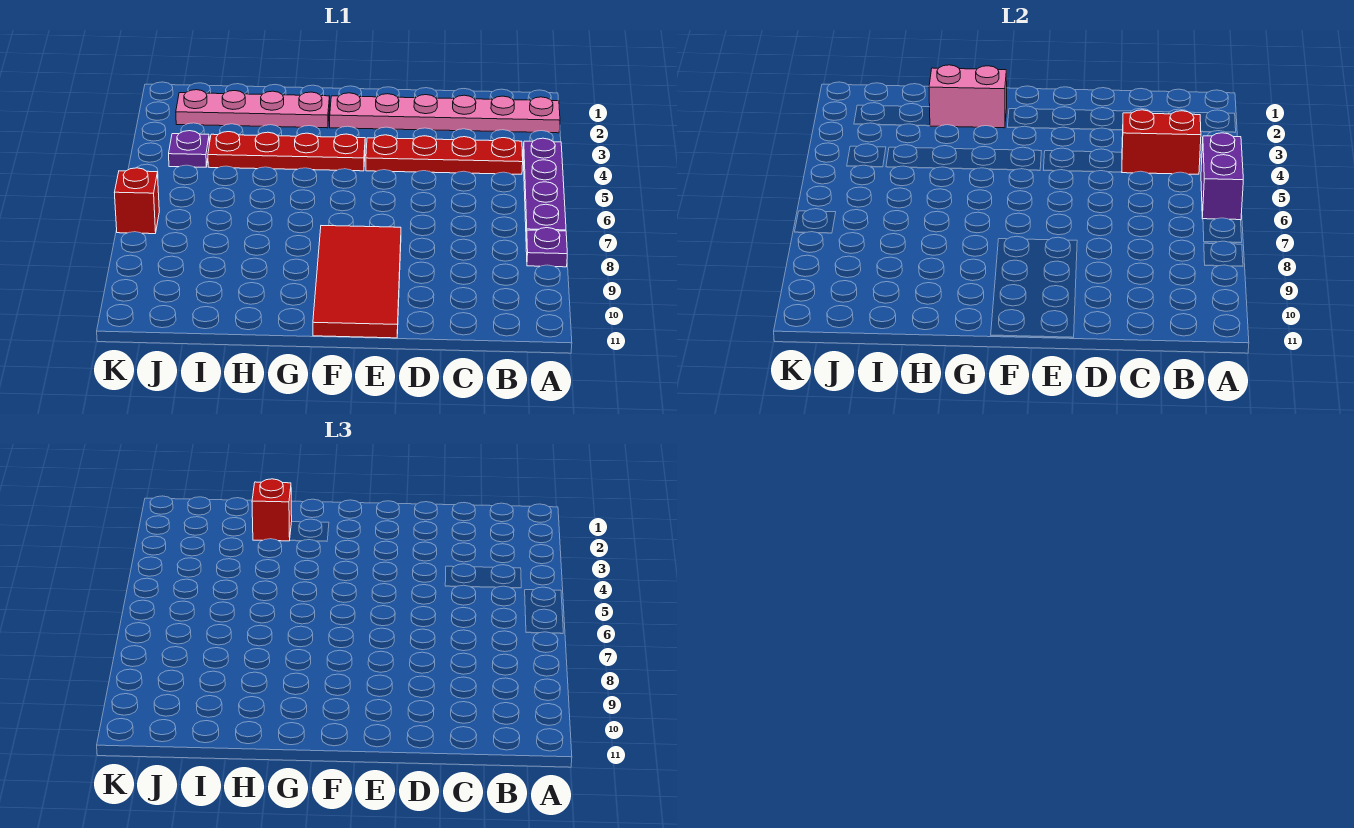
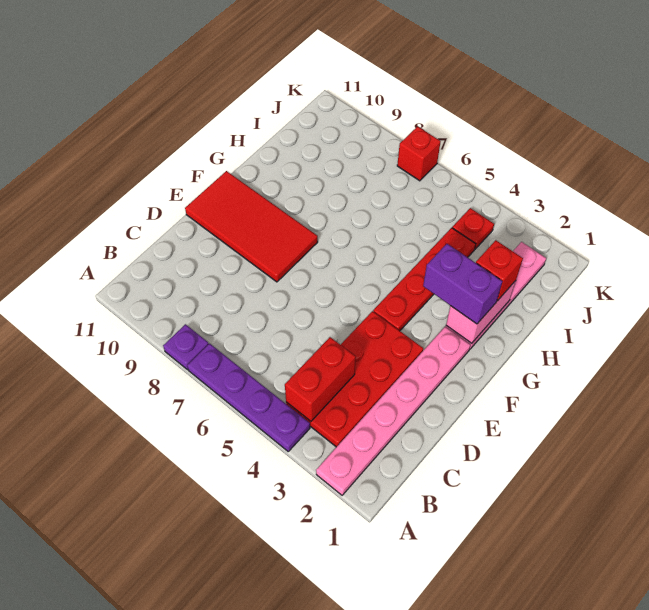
purple brick A5:A6 level 2 -> purple brick G2:G3 level 3
red plate B4:E4 level 1 -> red plate B3:E4 level 1
purple plate J4 level 1 -> red plate J4 level 1

